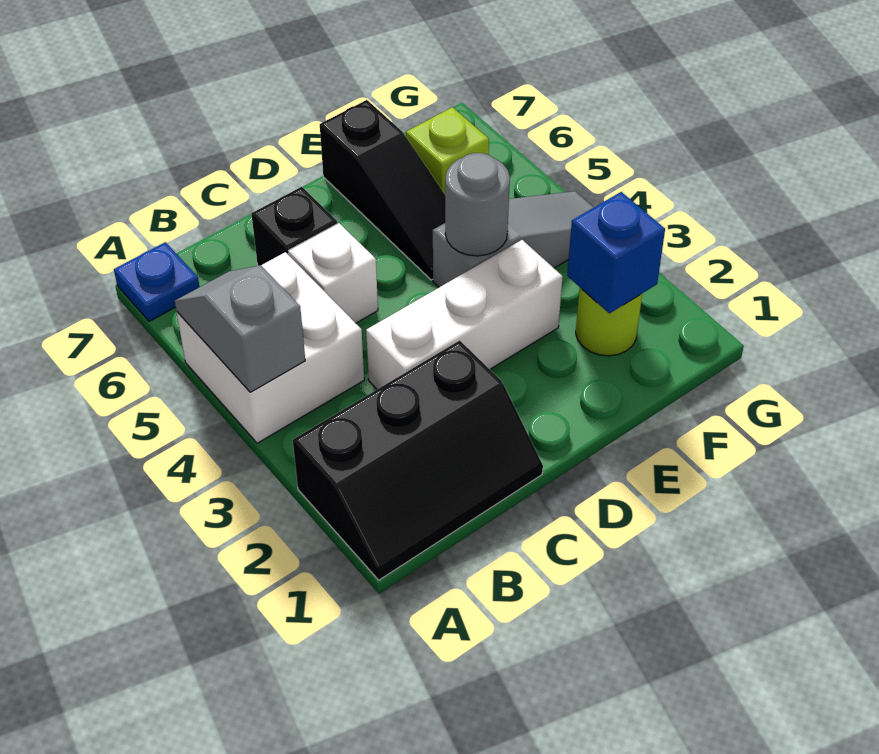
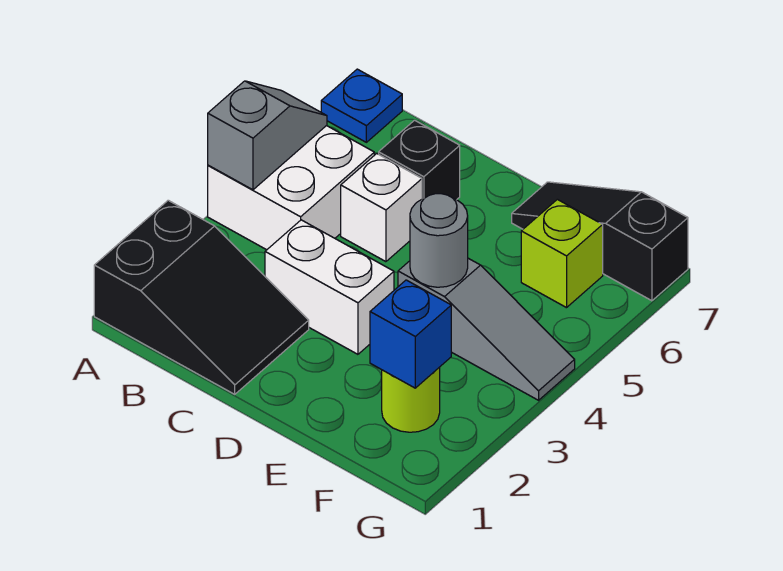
black slope A1:C2 level 1 top 2 -> black slope A1:C2 level 1 top A
white brick C3:E3 level 1 -> white brick C3:D3 level 1
black slope E5:E7 level 1 top 7 -> black slope E7:G7 level 1 top G

